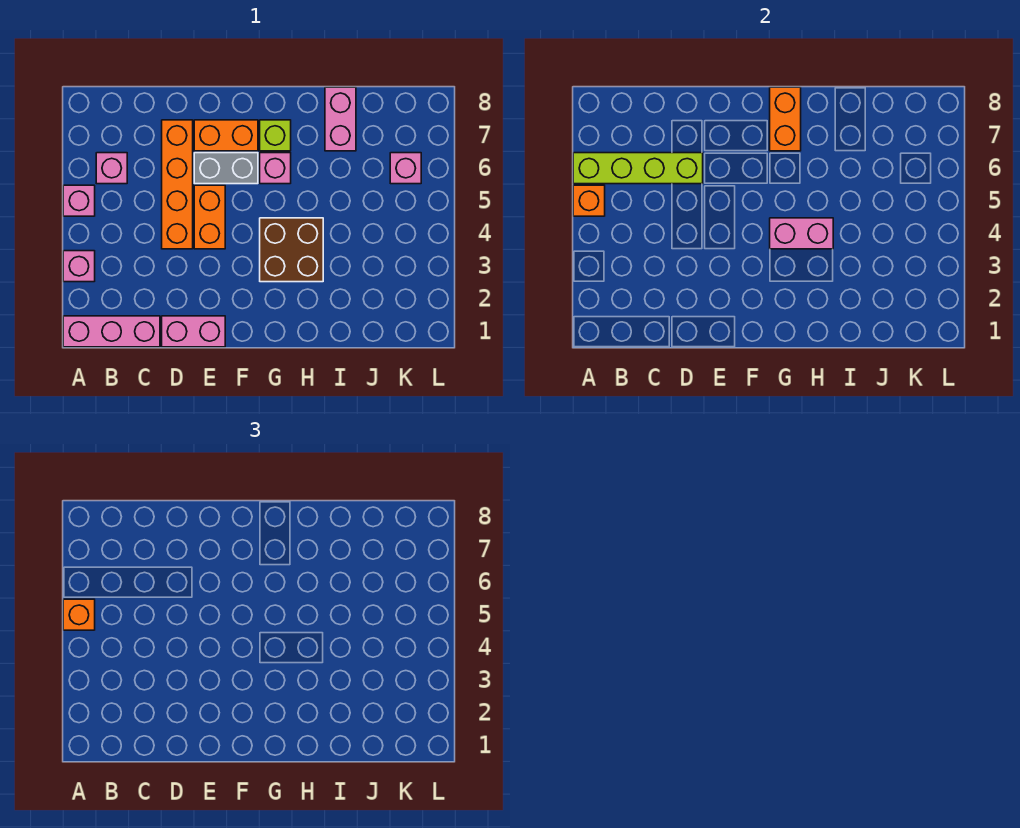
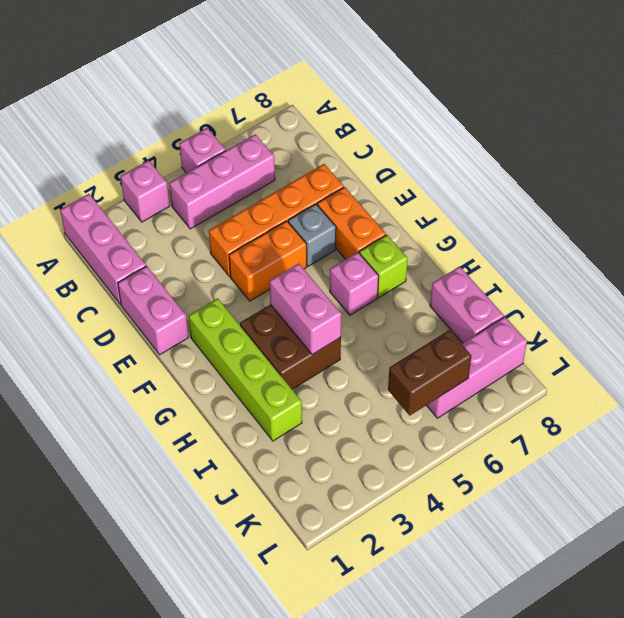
orange brick A5 level 2 -> none
orange brick A5 level 3 -> none
lime brick A6:D6 level 2 -> lime brick F2:I2 level 1
pink brick B6 level 1 -> pink brick B4:B6 level 1
grey brick E6:F6 level 1 -> grey brick E6 level 1
orange brick G7:G8 level 2 -> none
pink brick I7:I8 level 1 -> pink brick I8:J8 level 1
none -> brown brick K5:K6 level 2
pink brick K6 level 1 -> pink brick K6:K8 level 1

